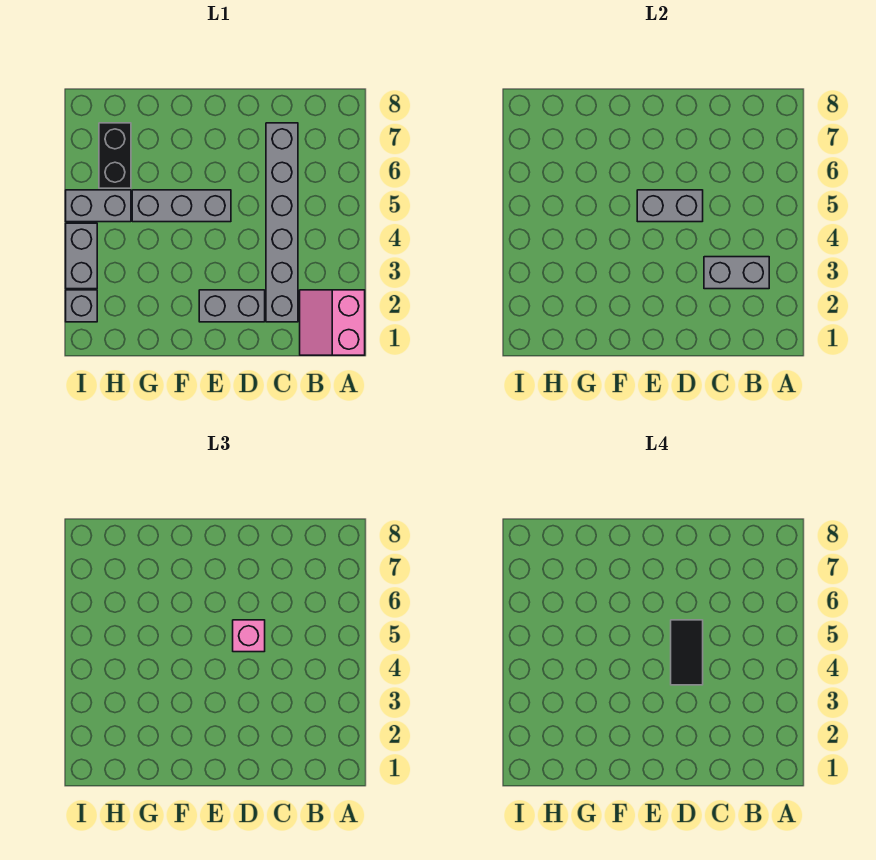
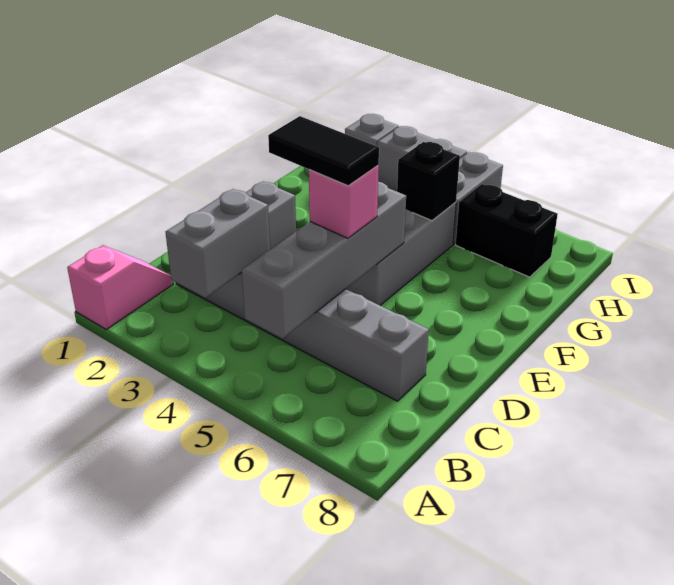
pink slope A1:B2 level 1 top A -> pink slope A1:B1 level 1 top A
grey brick D5:E5 level 2 -> grey brick B5:E5 level 2
none -> black brick G5 level 2

